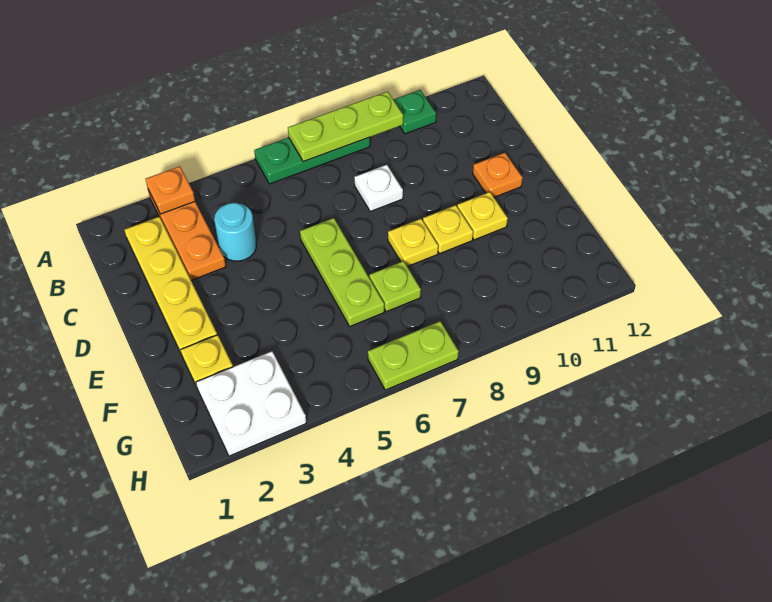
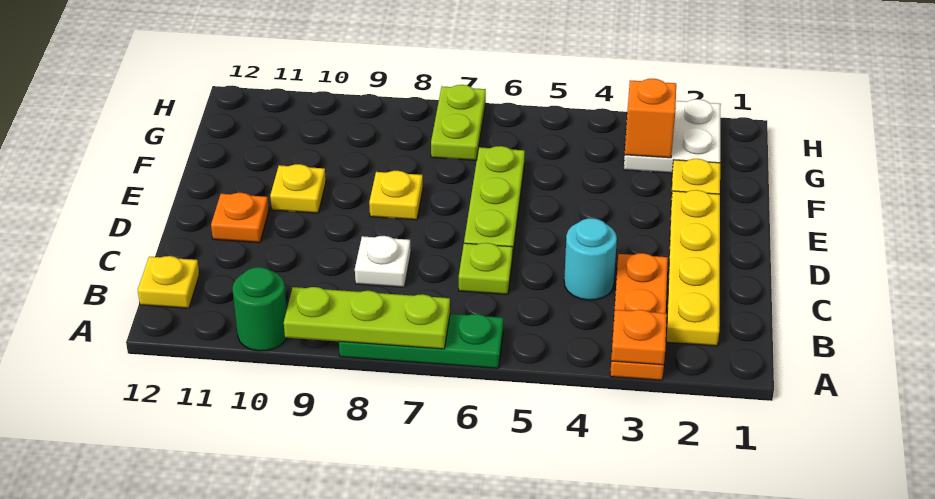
green plate A10 level 1 -> green round brick A10 level 1
yellow plate E9 level 1 -> yellow plate B12 level 1
lime plate F7 level 1 -> lime plate C6 level 1
none -> orange brick G3 level 2
lime plate H6:H7 level 1 -> lime plate G7:H7 level 1

